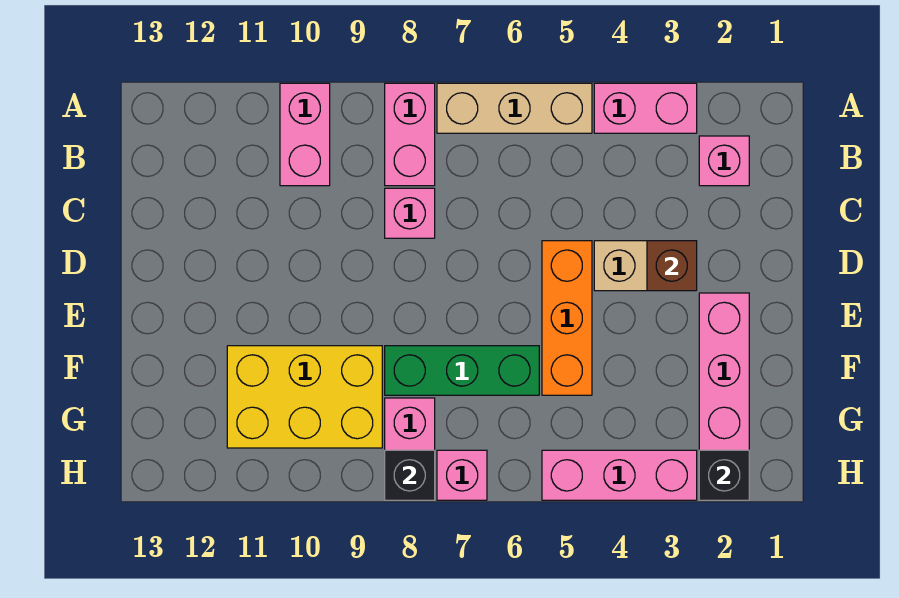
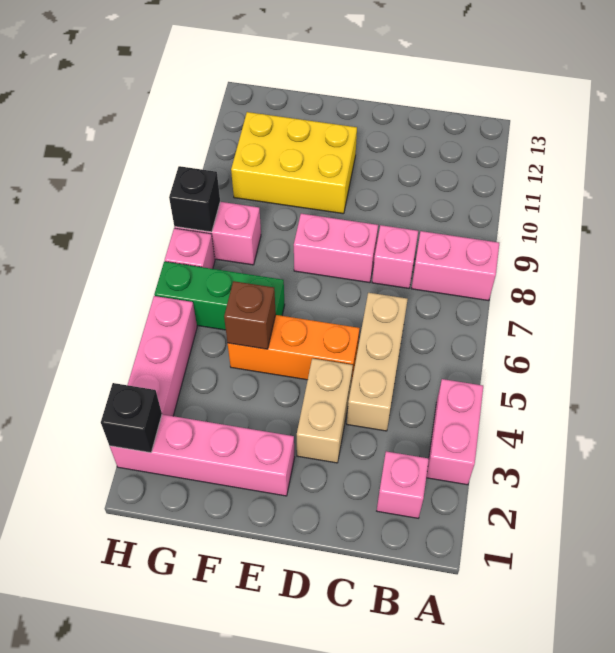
tan brick A5:A7 level 1 -> tan brick C4:C6 level 1
pink brick A10:B10 level 1 -> pink brick D8:E8 level 1
brown brick D3 level 2 -> brown brick F5 level 2
green brick F6:F8 level 1 -> green brick F6:H6 level 1
yellow brick F9:G11 level 1 -> yellow brick E10:G11 level 1

